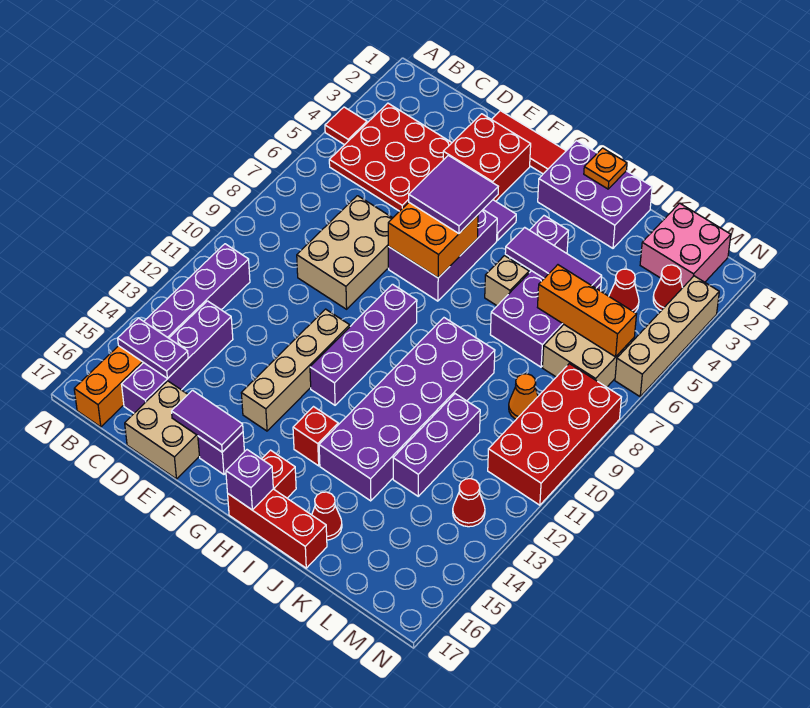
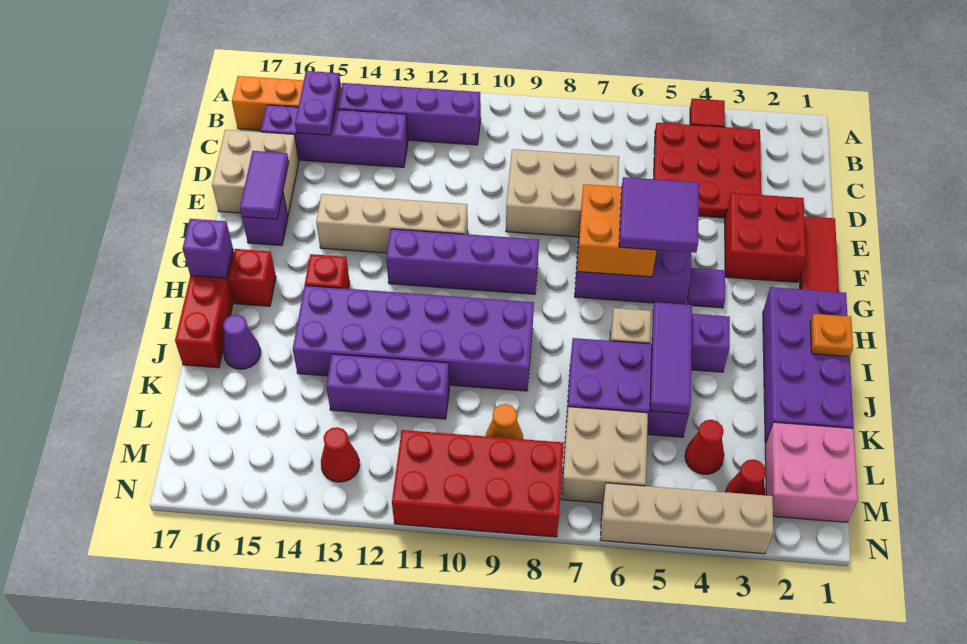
purple brick H1:J2 level 1 -> purple brick H1:K2 level 1
red cone J16 level 1 -> purple cone J16 level 1
orange brick K6:M6 level 2 -> none

